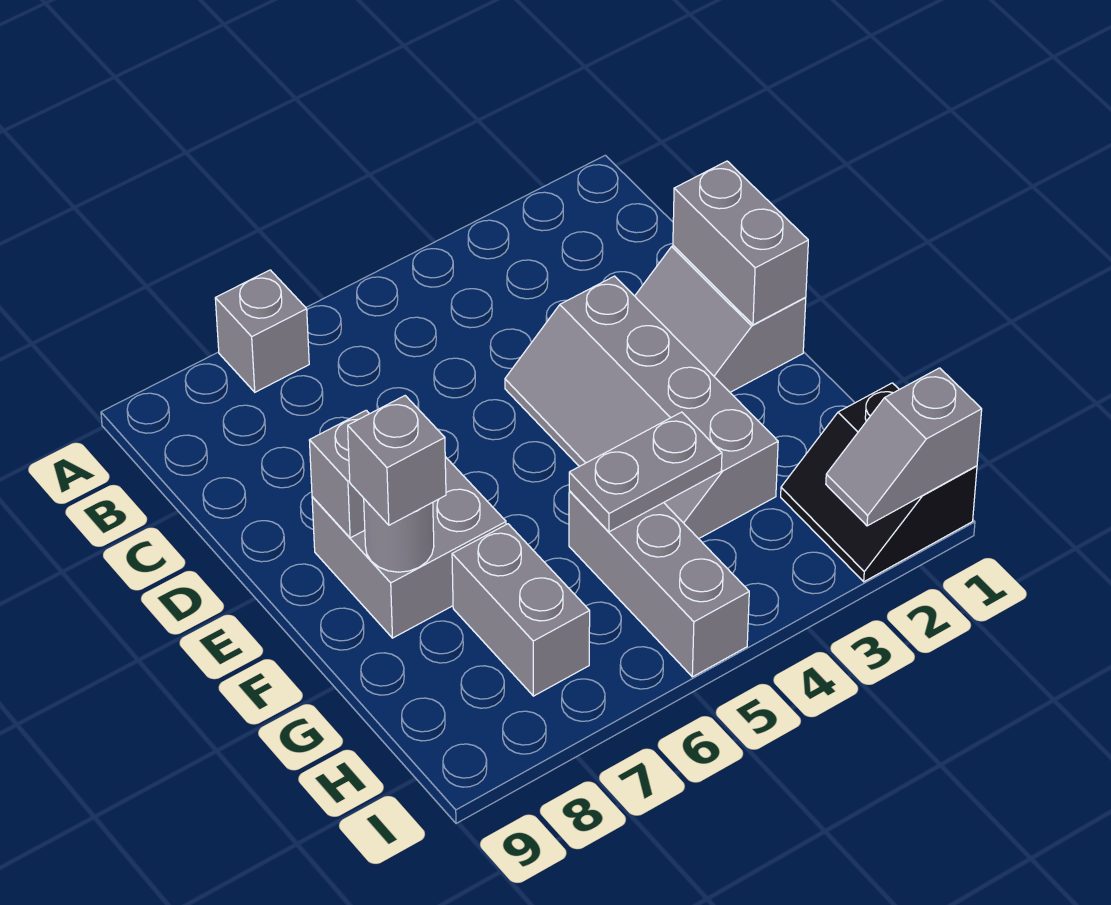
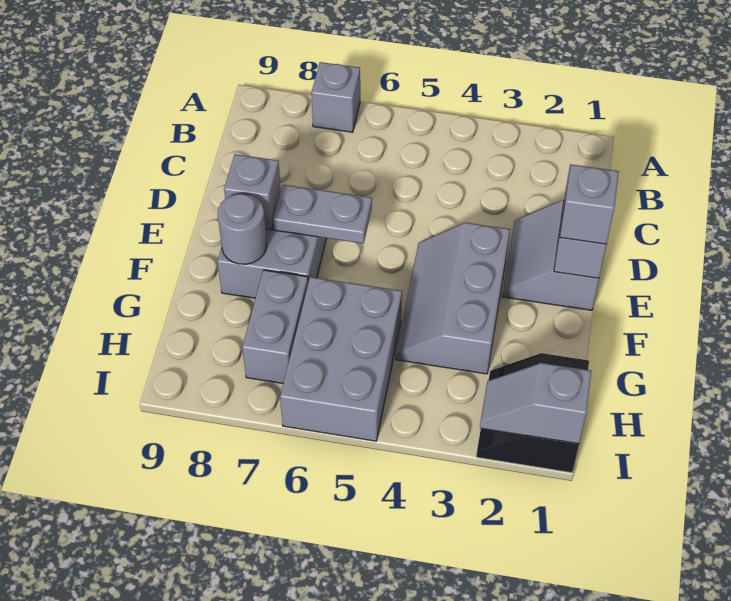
grey slope D3:G4 level 1 top 3 -> grey slope E3:G4 level 1 top 3
grey brick F8 level 3 -> grey brick E1 level 3
grey plate G4:G5 level 2 -> grey plate E6:E7 level 2
grey brick G5:I5 level 1 -> grey brick G5:I6 level 1

